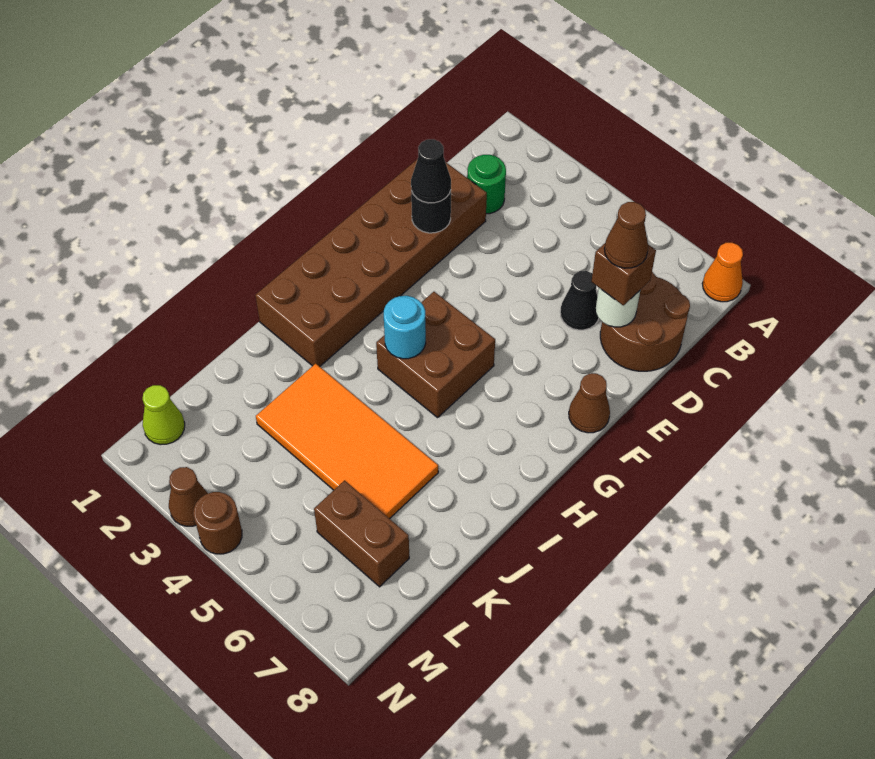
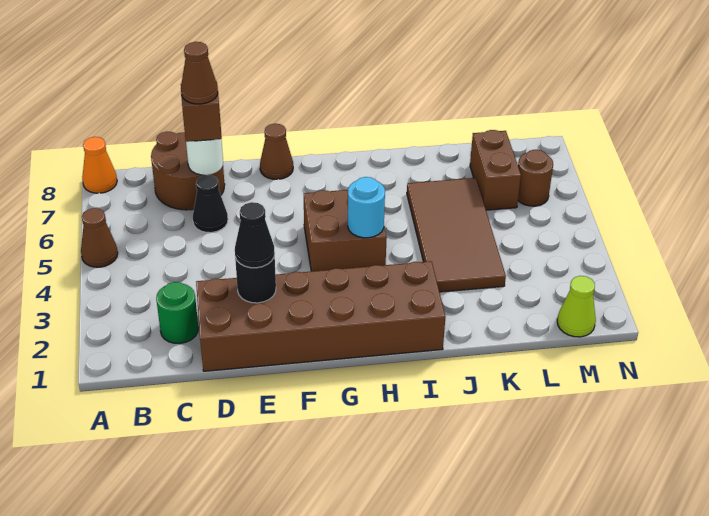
orange tile J3:K6 level 1 -> brown tile J3:K6 level 1
brown cone N3 level 1 -> brown cone A5 level 1
brown round brick N4 level 1 -> brown round brick M6 level 1

